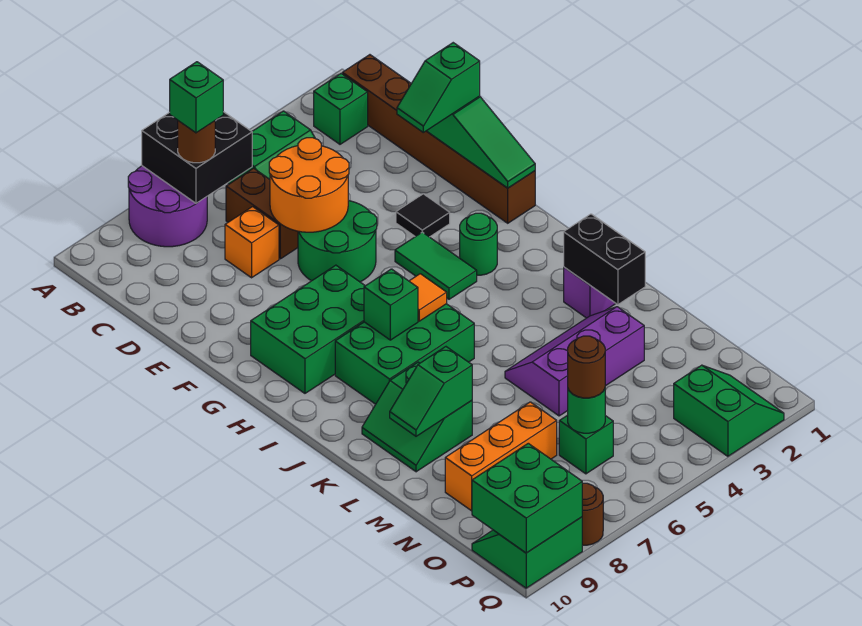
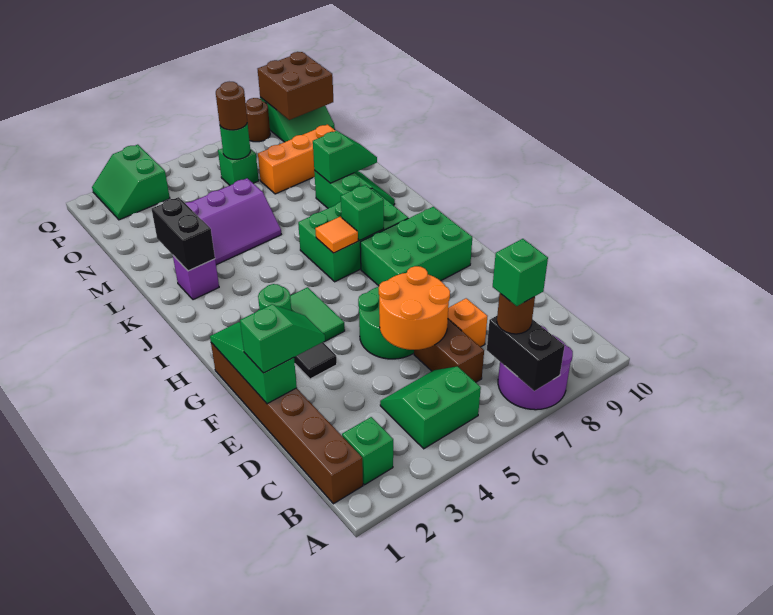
black brick A6:B7 level 2 -> black brick A7:B7 level 2
green brick P9:Q10 level 2 -> brown brick P9:Q10 level 2

